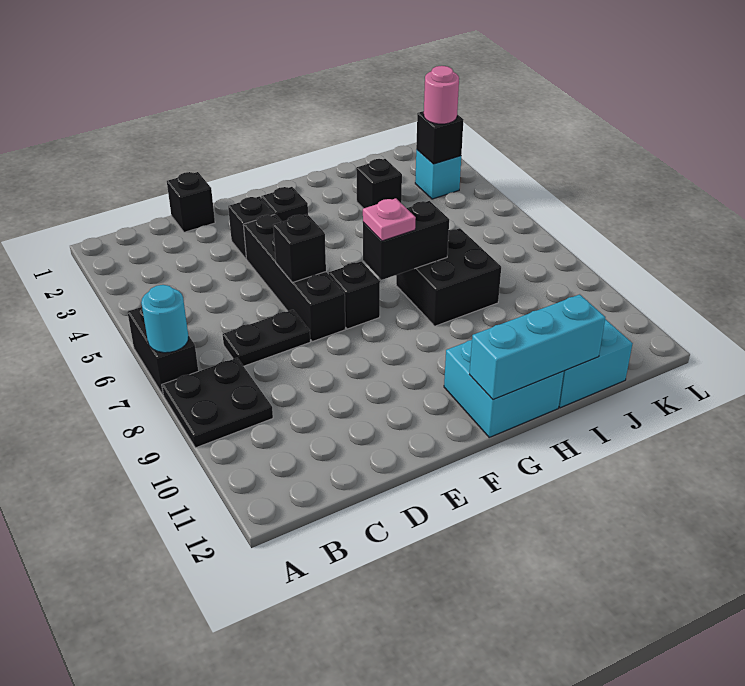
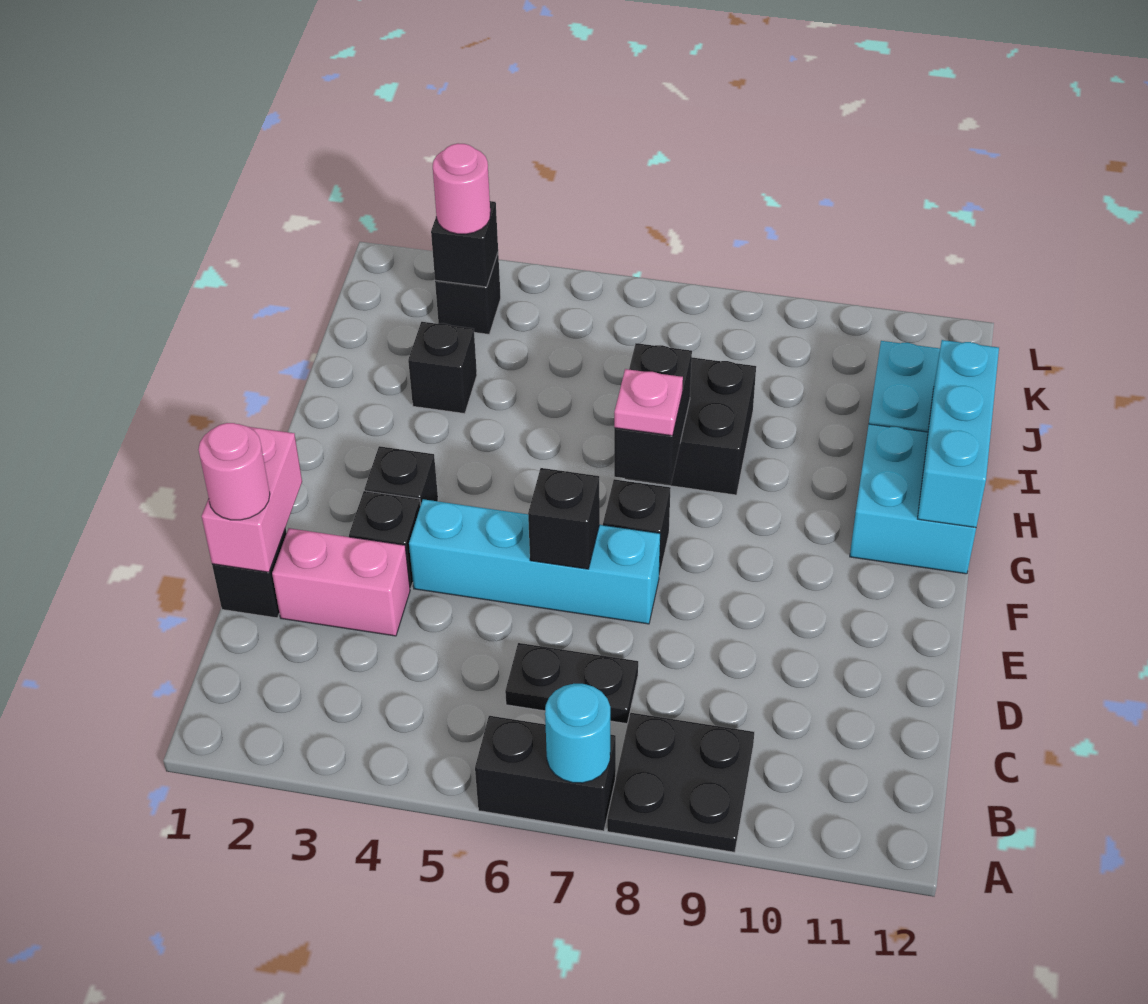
black plate C7:D7 level 1 -> black plate C6:C7 level 1
none -> pink brick D1:E1 level 2
none -> pink round brick D1 level 3
none -> pink brick D2:D3 level 1
black brick E4:E7 level 1 -> cyan brick E4:E7 level 1
cyan brick K3 level 1 -> black brick K3 level 1

